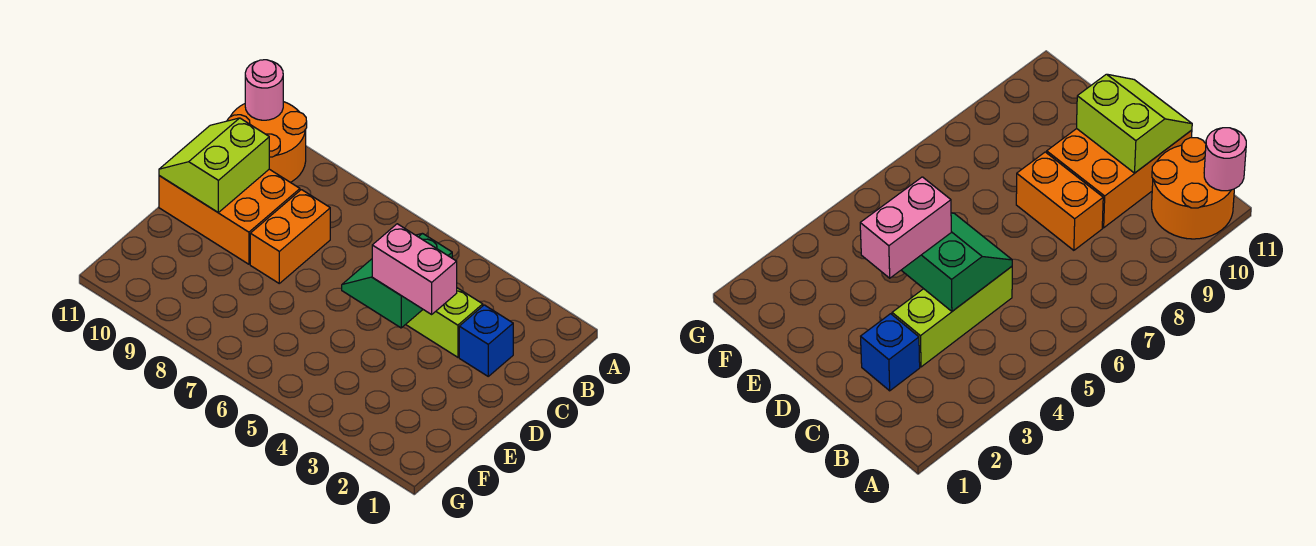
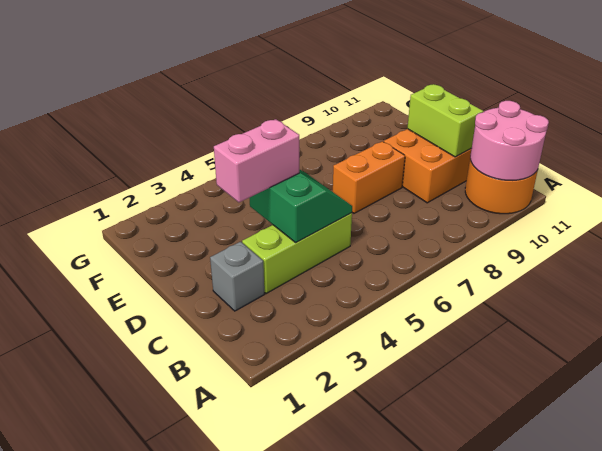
pink round brick A11 level 2 -> pink round brick A10:B11 level 2
blue brick C2 level 1 -> grey brick C2 level 1
orange brick C8:D8 level 1 -> orange brick D7:D8 level 1

